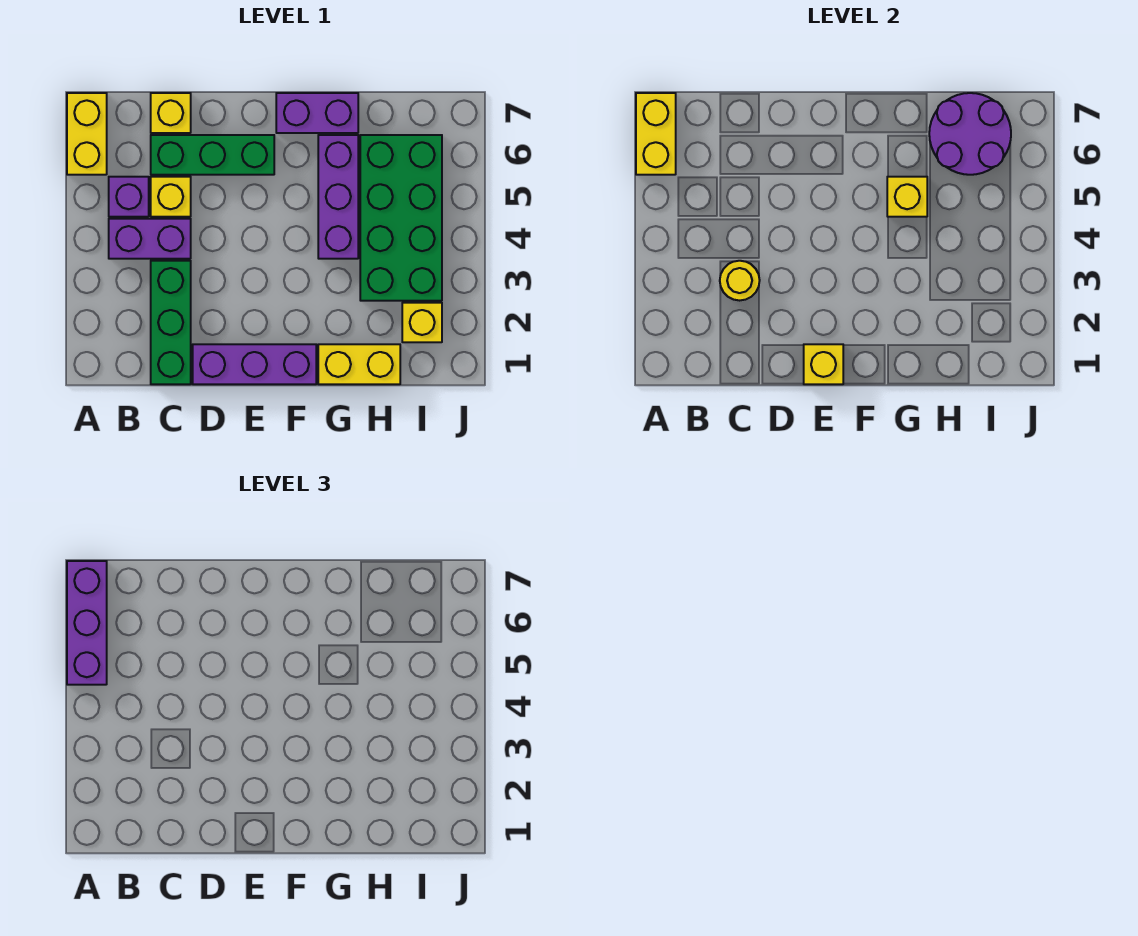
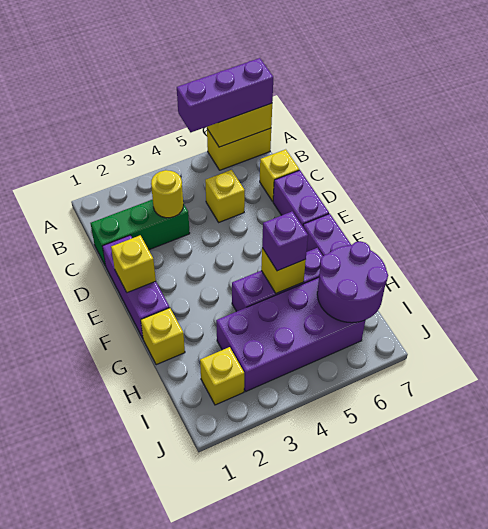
purple brick B4:C4 level 1 -> purple brick D7:E7 level 1
purple brick B5 level 1 -> purple brick G5 level 3
green brick C6:E6 level 1 -> none
yellow brick G1:H1 level 1 -> yellow brick G1 level 1
green brick H3:I6 level 1 -> purple brick H3:I6 level 1

